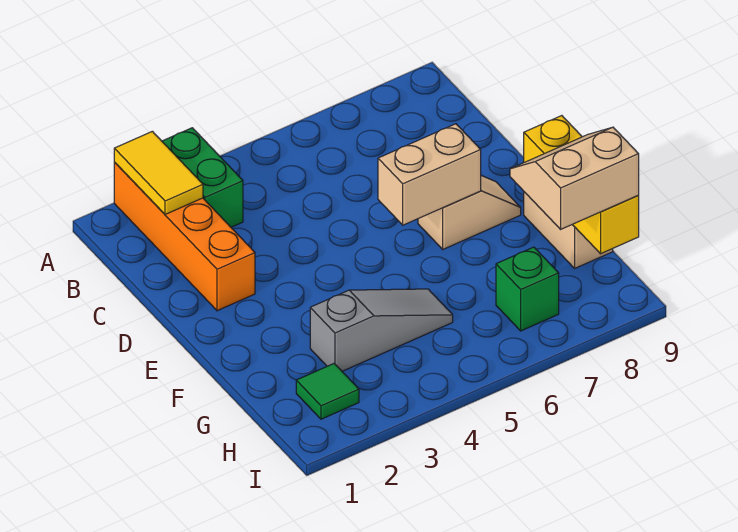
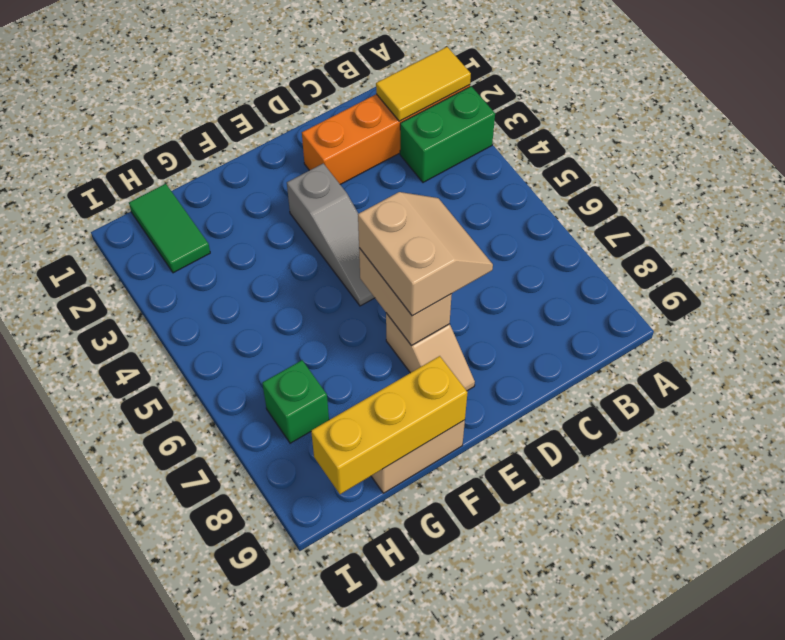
grey slope G3:G5 level 1 top 3 -> grey slope E3:E5 level 1 top 3
tan slope G8:H9 level 3 top H -> tan slope D6:E7 level 3 top E
green tile H2 level 1 -> green tile H1:H2 level 1

